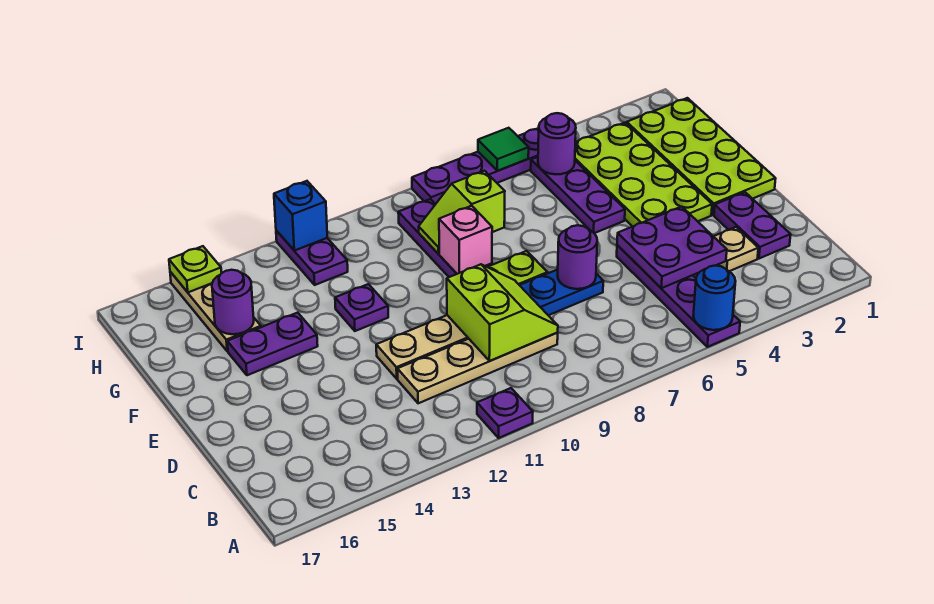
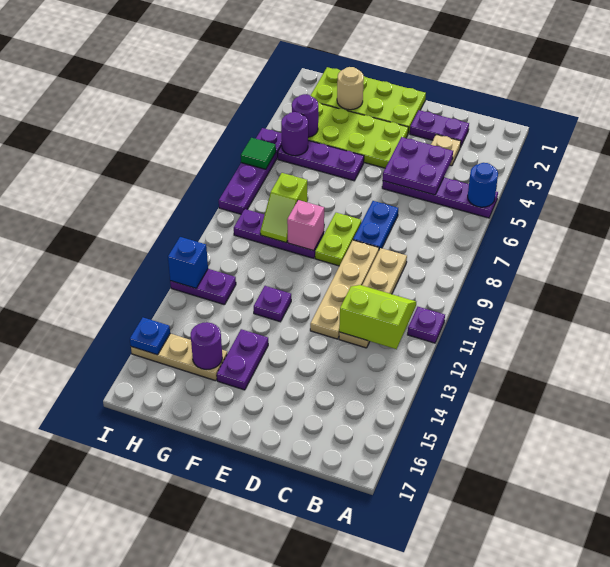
lime slope C9:D10 level 2 top 10 -> lime slope B11:C12 level 2 top 12
purple round brick D7 level 2 -> purple round brick H4 level 2
none -> tan round brick G2 level 2
lime plate I15 level 2 -> blue plate I15 level 2

